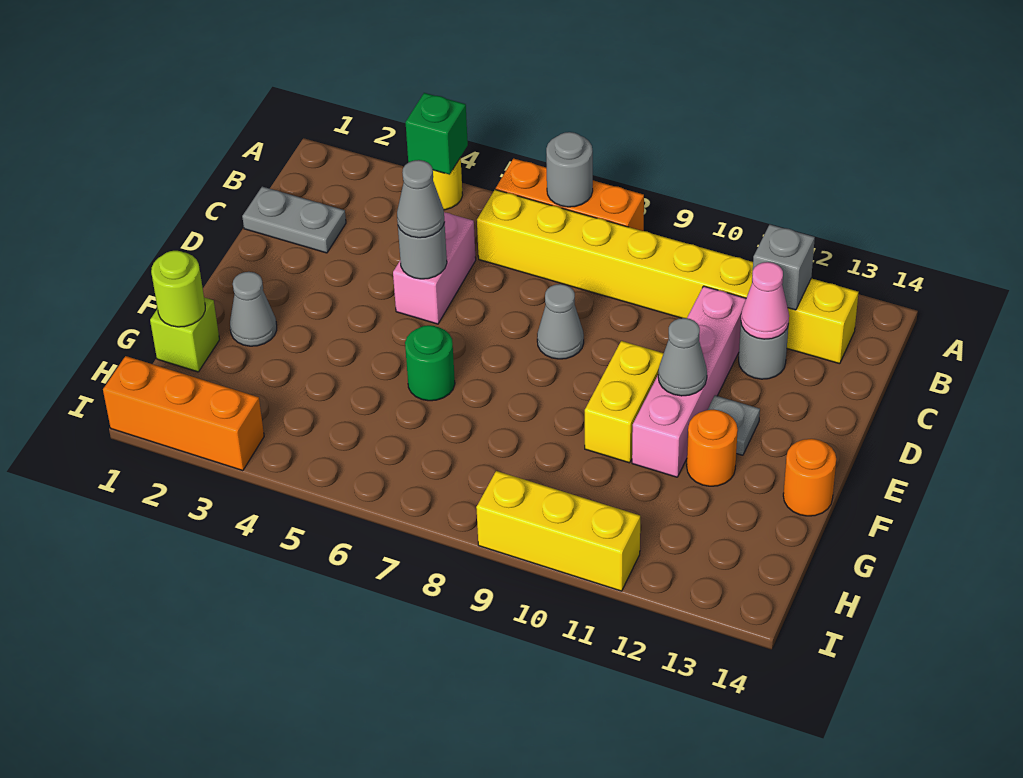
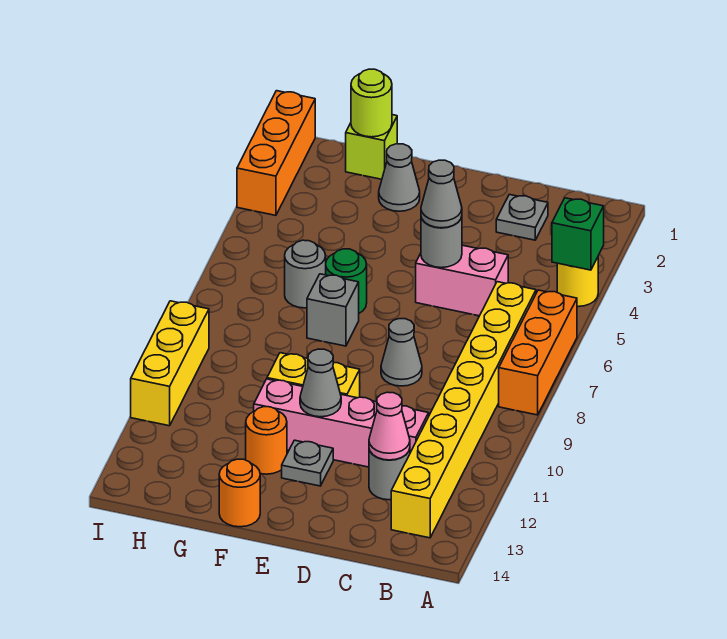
grey round brick A7 level 2 -> grey round brick G6 level 1
grey brick B12 level 2 -> grey brick F7 level 1
grey plate C1:C2 level 1 -> grey plate C2 level 1

